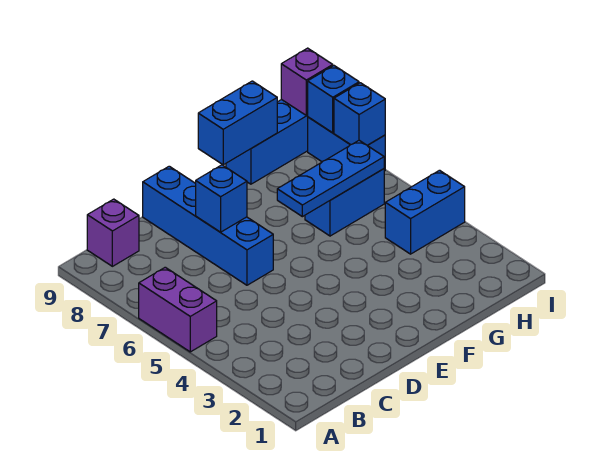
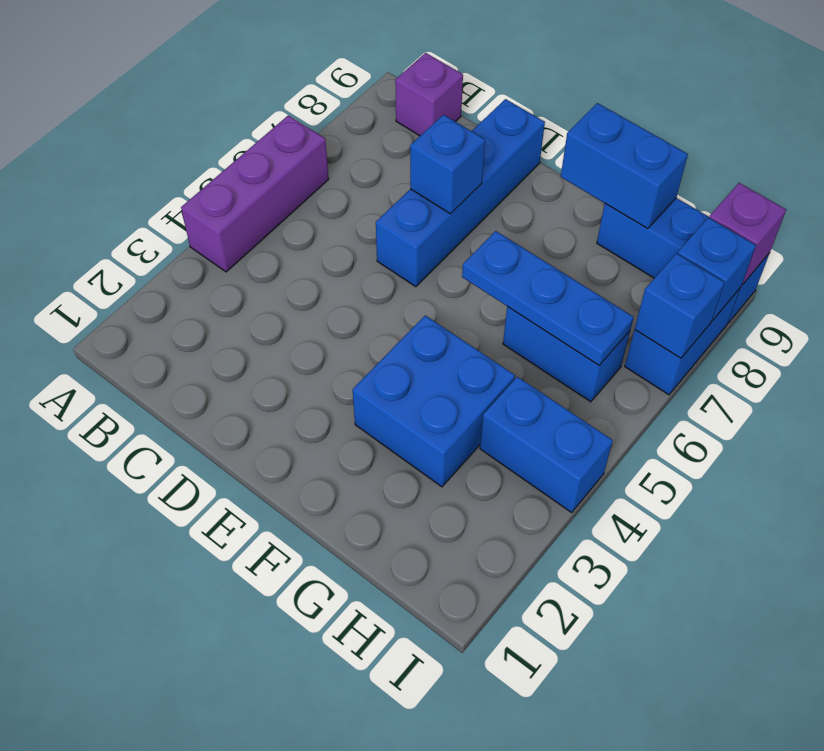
purple brick A5:A6 level 1 -> purple brick A4:A6 level 1
none -> blue brick F3:G4 level 1

